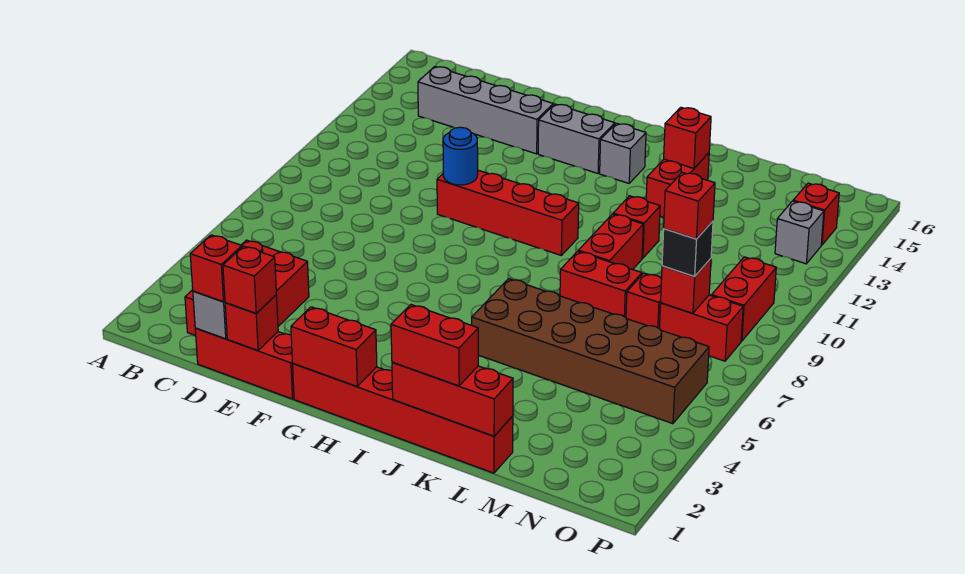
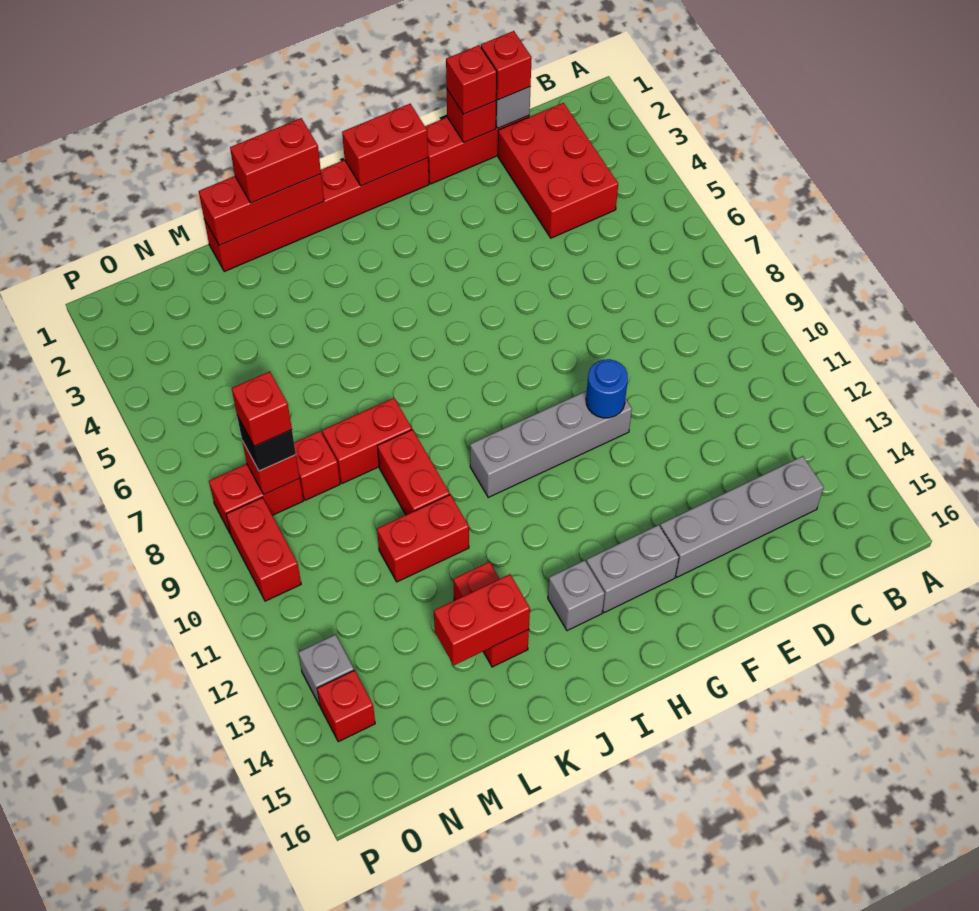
red brick F10:I10 level 1 -> grey brick F10:I10 level 1
brown brick J5:O6 level 1 -> none
red brick K11 level 1 -> red brick K11:L11 level 1
red brick K14 level 2 -> red brick K14:L14 level 2

